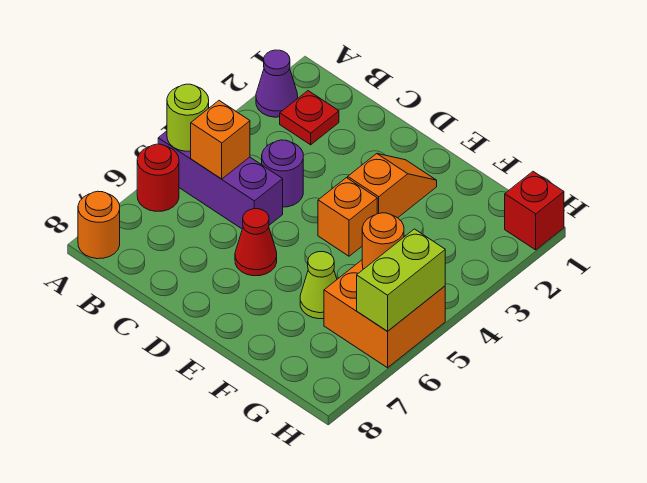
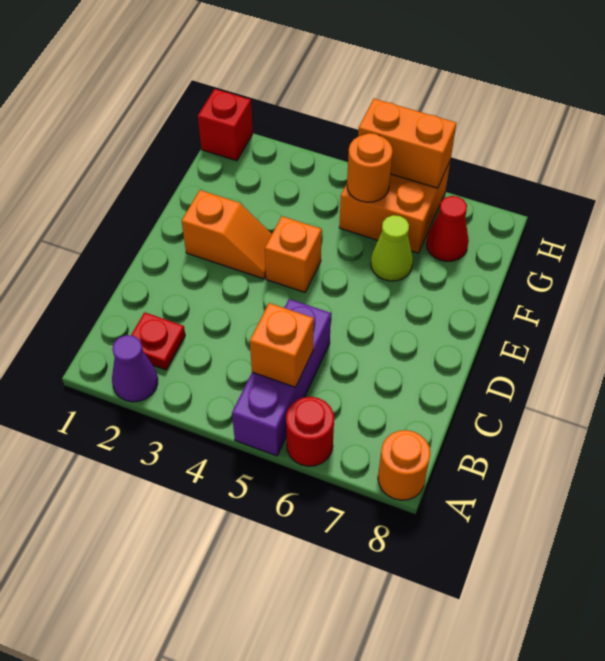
lime round brick A5 level 2 -> none
purple round brick C4 level 1 -> none
red cone D6 level 1 -> red cone G7 level 1
orange slope E2:E3 level 1 top 3 -> orange slope E2:E3 level 1 top 2
lime brick H5:H6 level 2 -> orange brick H5:H6 level 2

